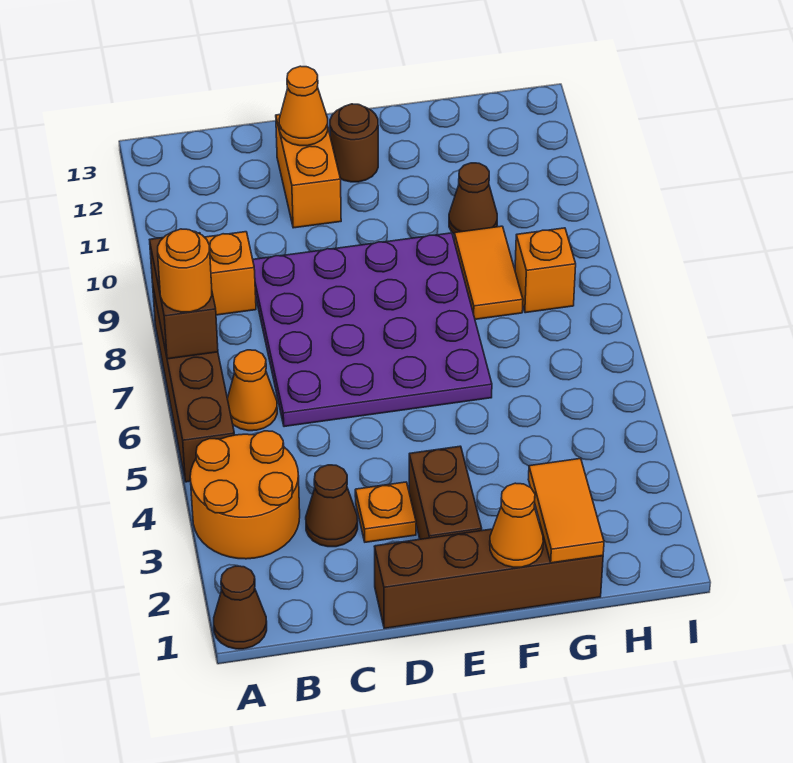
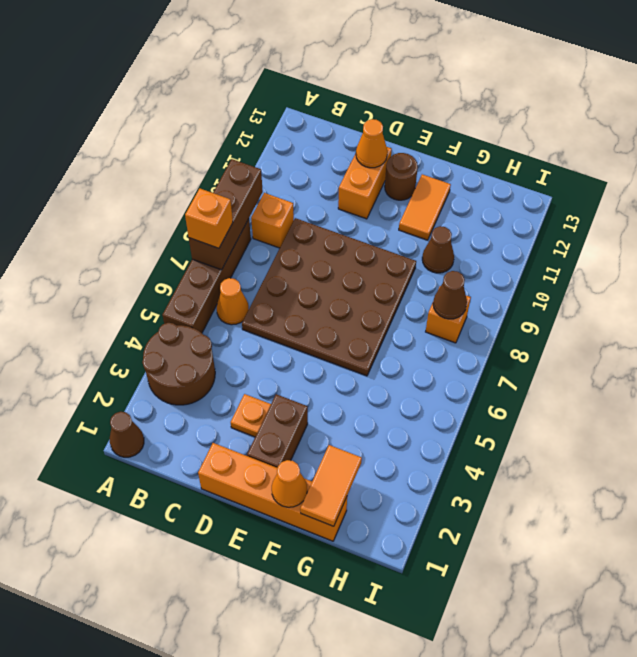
orange round brick A3:B4 level 1 -> brown round brick A3:B4 level 1
brown brick A7:A8 level 2 -> brown brick A7:A9 level 2
orange round brick A7 level 3 -> orange brick A7 level 3
brown cone C3 level 1 -> brown cone H8 level 2
purple plate C6:F9 level 1 -> brown plate C6:F9 level 1
brown brick D1:G1 level 1 -> orange brick D1:G1 level 1
orange tile G8:G9 level 1 -> orange tile F11:F12 level 1

